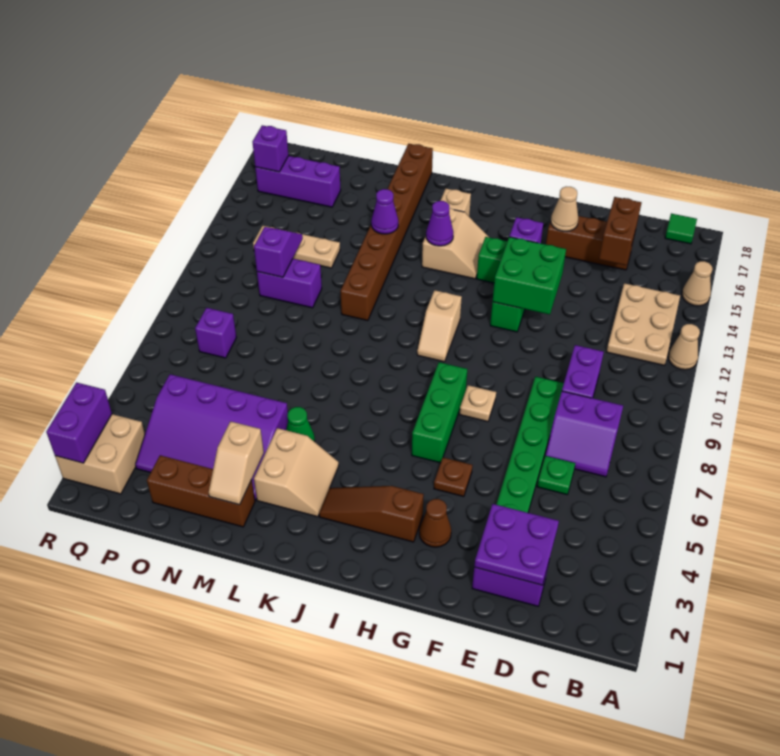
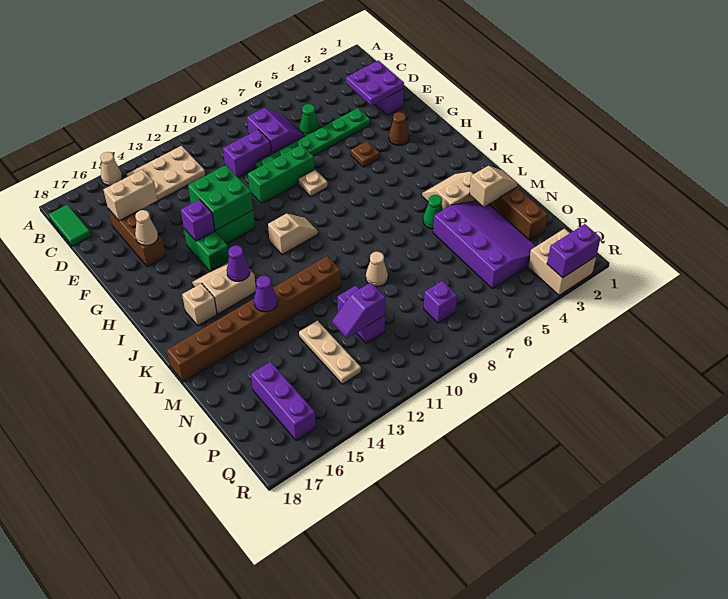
tan cone A12 level 1 -> tan cone M9 level 1
green tile B18 level 1 -> green tile B18:C18 level 1
green plate D6 level 1 -> green cone D6 level 1
brown brick D15:D16 level 2 -> tan brick D15:D16 level 2
brown slope H3:J3 level 1 top H -> none
green brick H6:H8 level 1 -> green brick F8:F10 level 1
purple brick Q16 level 2 -> none

